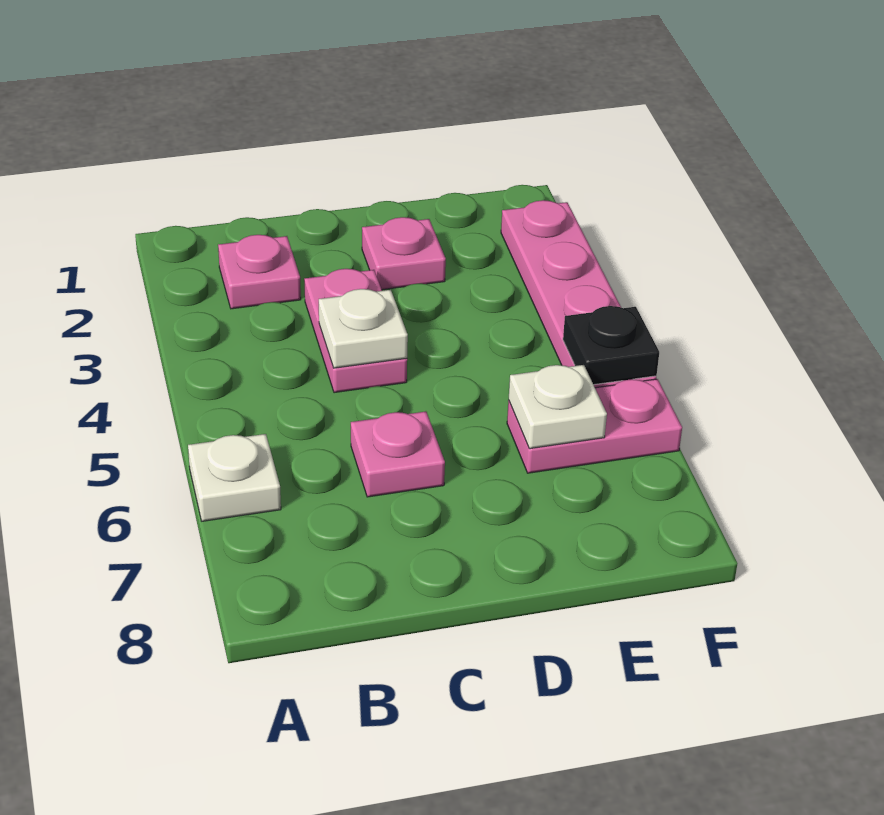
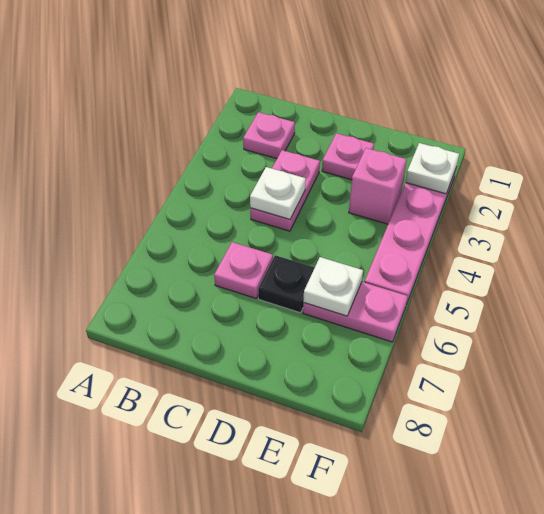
white plate A6 level 1 -> white plate F2 level 2
none -> pink brick E3 level 1
black plate F5 level 2 -> black plate D6 level 1

